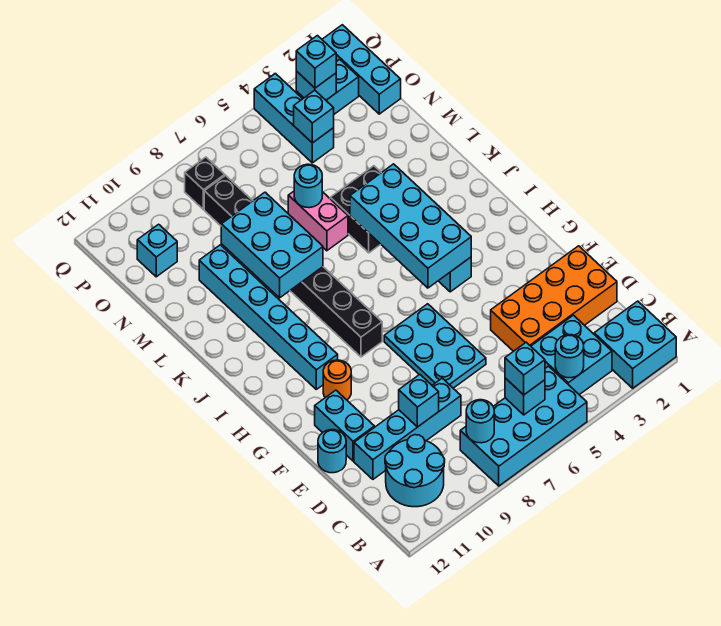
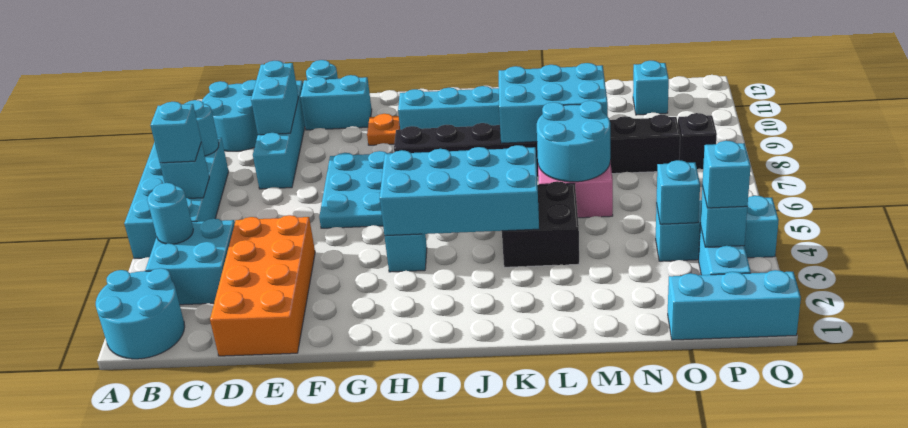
cyan brick A1:B2 level 1 -> cyan round brick A1:B2 level 1
cyan brick D9 level 2 -> cyan brick D9:D10 level 2
cyan plate E6:G7 level 1 -> cyan plate F6:G8 level 1
orange round brick G10 level 1 -> orange plate G10 level 1
cyan round brick M6 level 2 -> cyan round brick L6:M7 level 2

